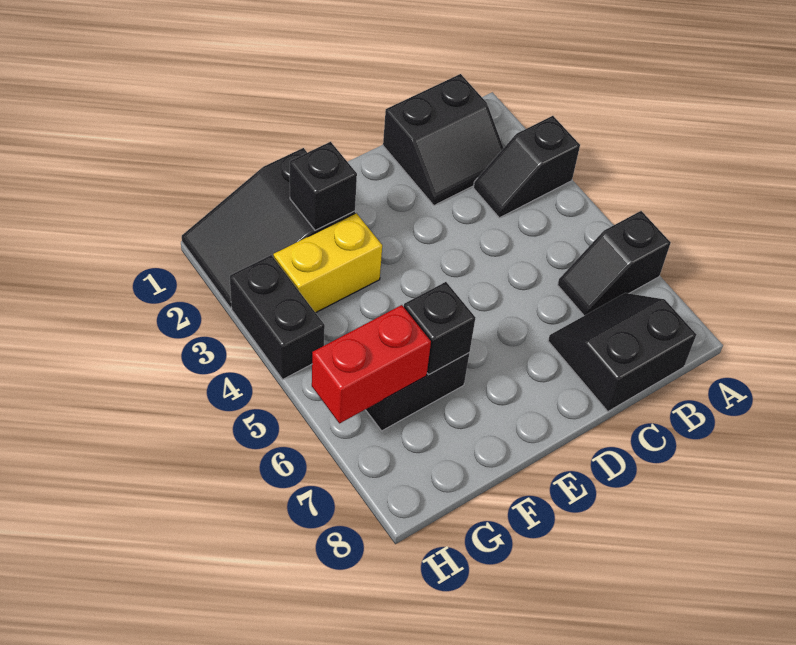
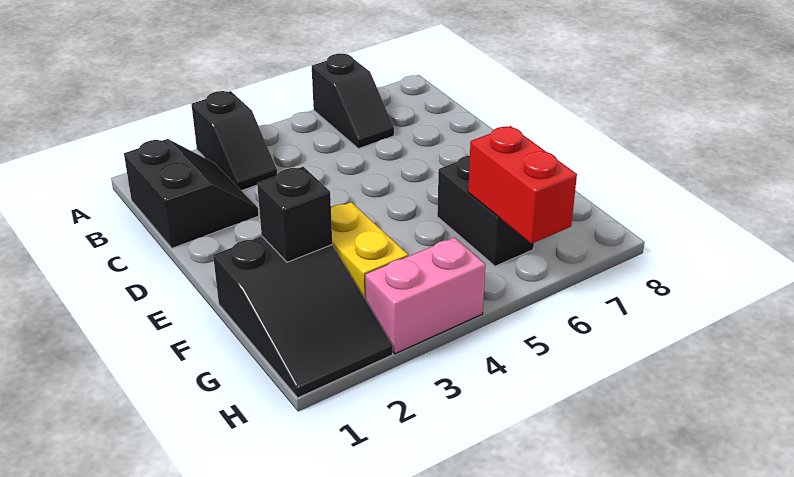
black slope B7:C8 level 1 top 8 -> none
black brick F6 level 2 -> none
black brick H3:H4 level 1 -> pink brick H3:H4 level 1

